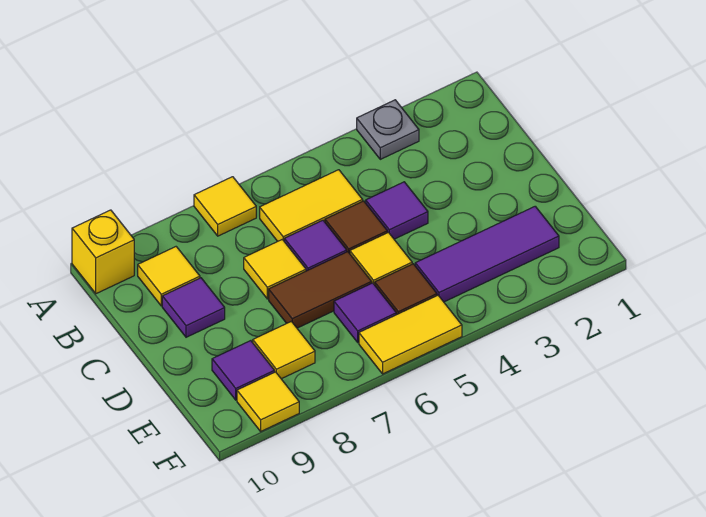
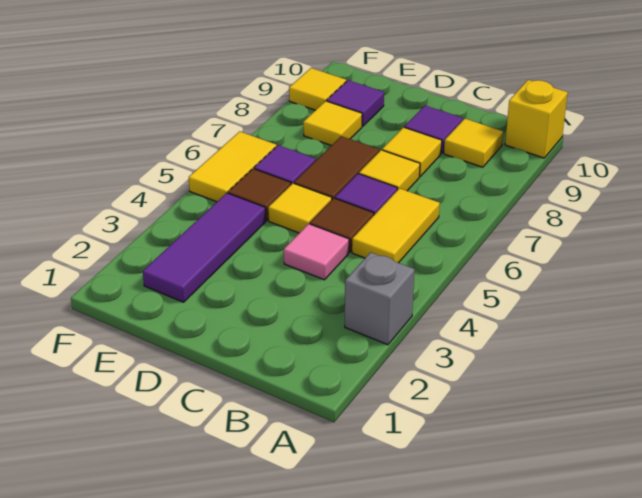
grey plate A3 level 1 -> grey brick A3 level 1
yellow tile A7 level 1 -> yellow tile C8 level 1
purple tile C4 level 1 -> pink tile C4 level 1

